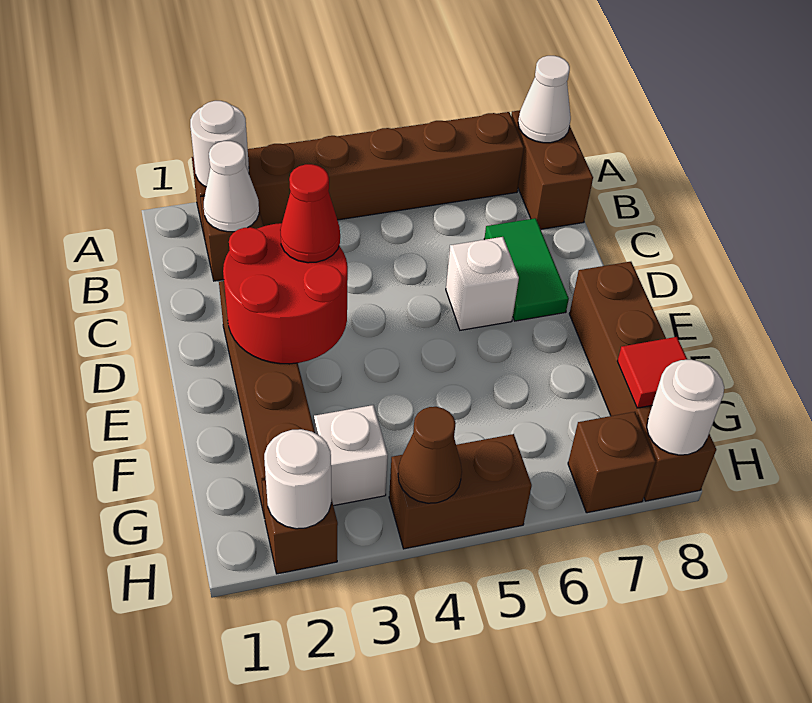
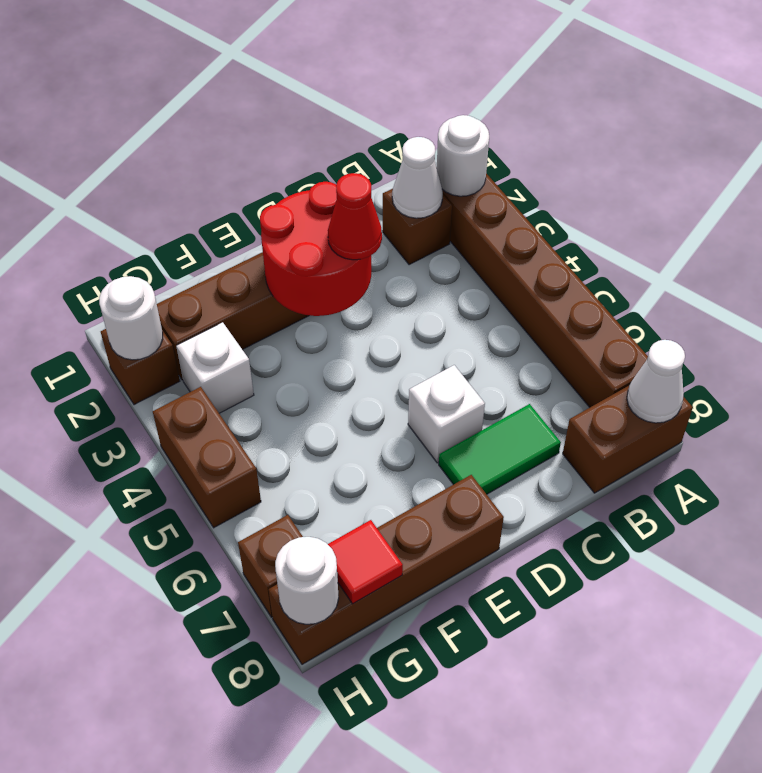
brown cone H4 level 2 -> none

